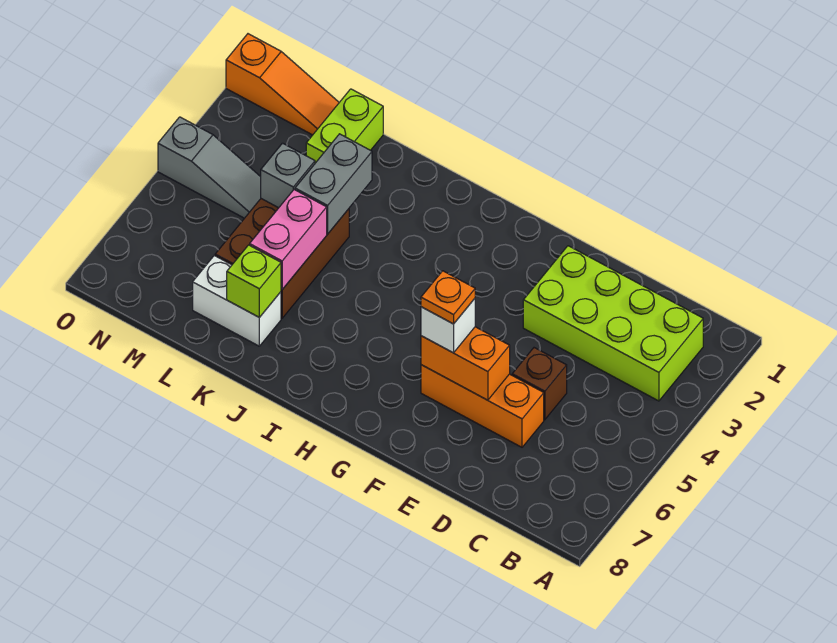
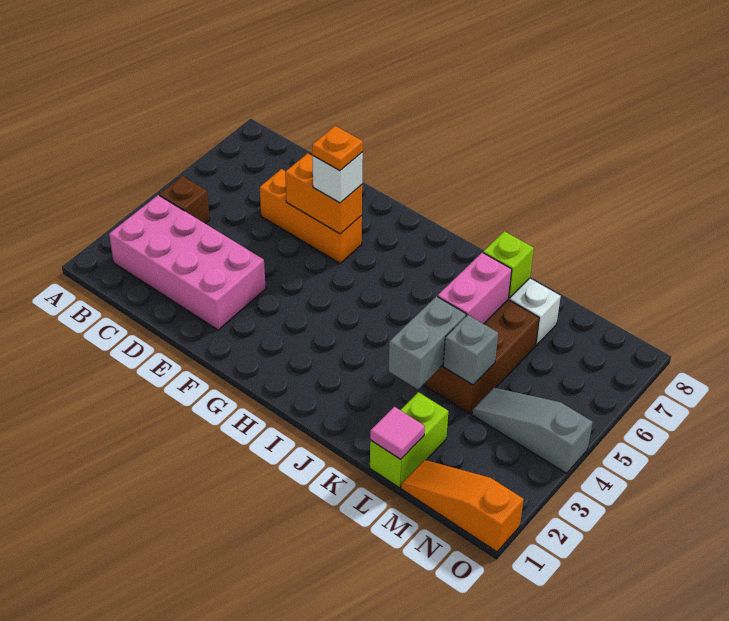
lime brick B2:E3 level 1 -> pink brick B2:E3 level 1
brown brick D5 level 1 -> brown brick B4 level 1
none -> pink tile L1 level 2

